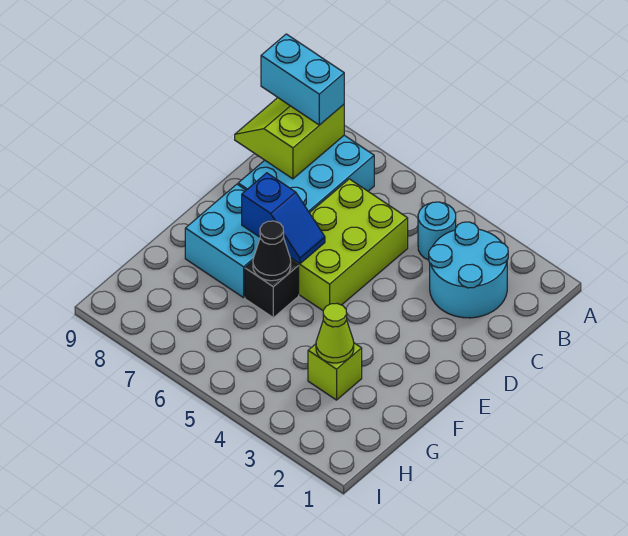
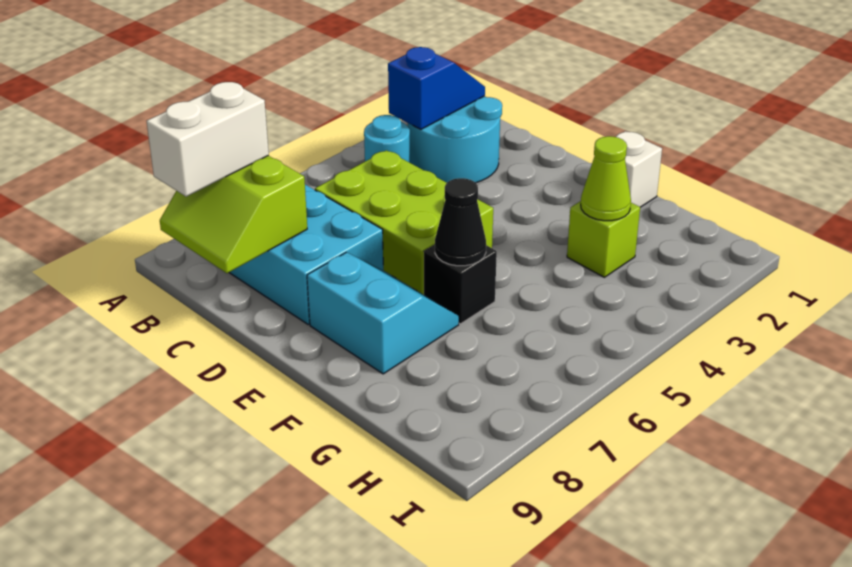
cyan brick B8:B9 level 3 -> white brick B8:B9 level 3
blue slope E6:E7 level 2 top 7 -> blue slope B2:B3 level 2 top 3
cyan brick E7:F8 level 1 -> cyan slope E7:F8 level 1 top 8
none -> white brick F1 level 1

